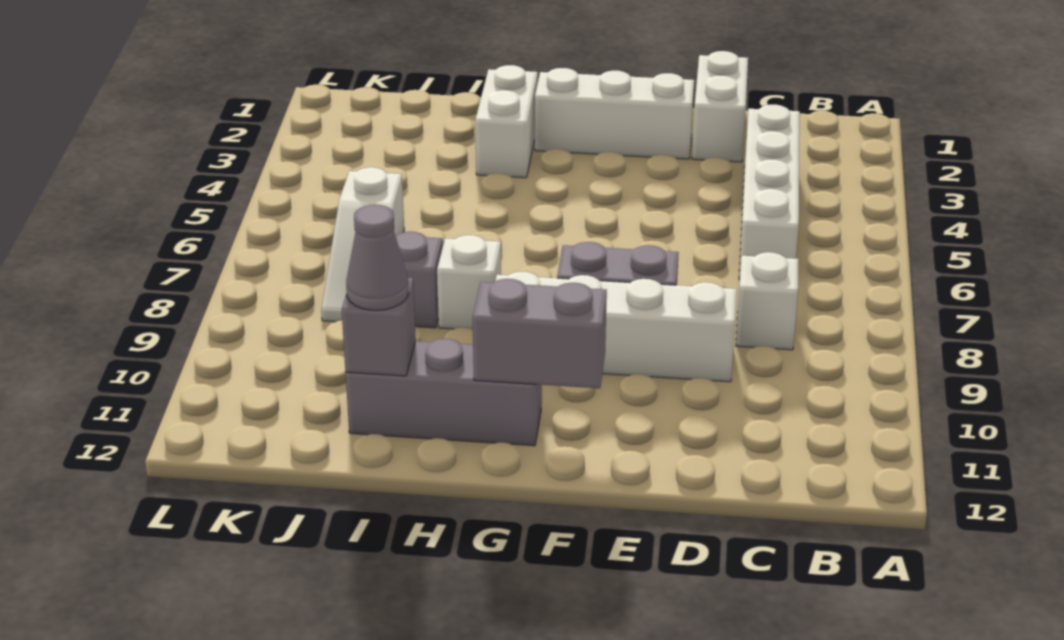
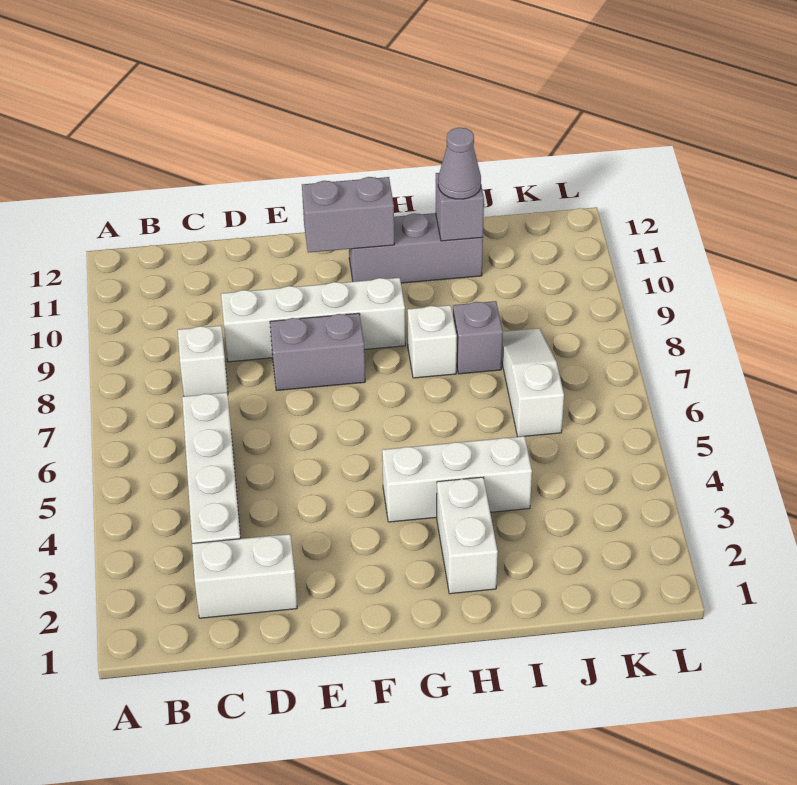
white brick D1:D2 level 1 -> white brick C2:D2 level 1
white brick E2:G2 level 1 -> white brick G4:I4 level 1

